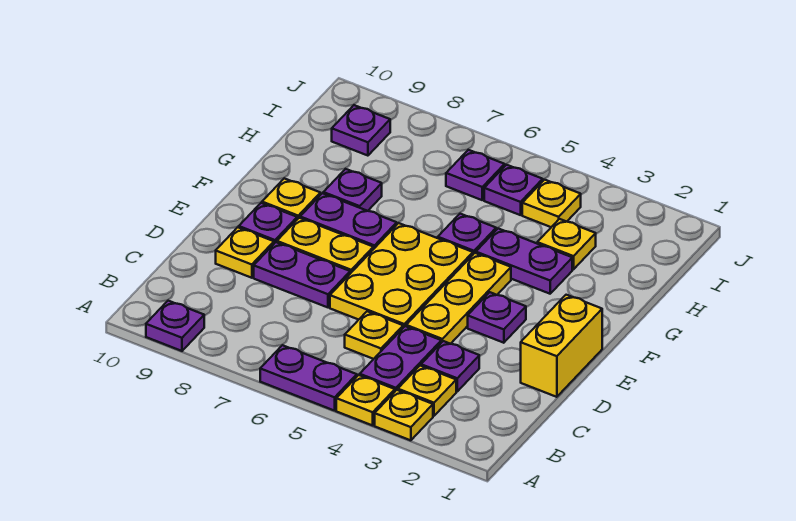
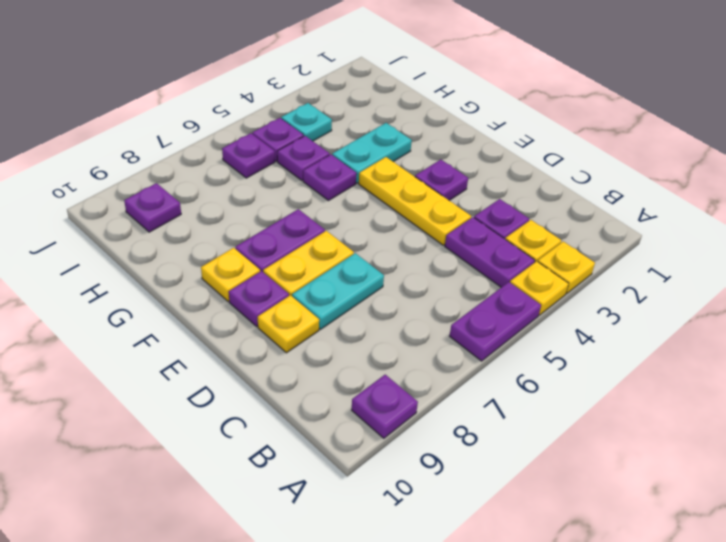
yellow plate C5 level 1 -> none
yellow brick D1:E1 level 1 -> none
yellow plate D5:F6 level 1 -> none
purple plate D7:D8 level 1 -> cyan plate D7:D8 level 1
purple plate G3:G4 level 1 -> cyan plate G3:G4 level 1
purple plate G8 level 1 -> purple plate H5 level 1
yellow plate H3 level 1 -> none
yellow plate I4 level 1 -> cyan plate I4 level 1

